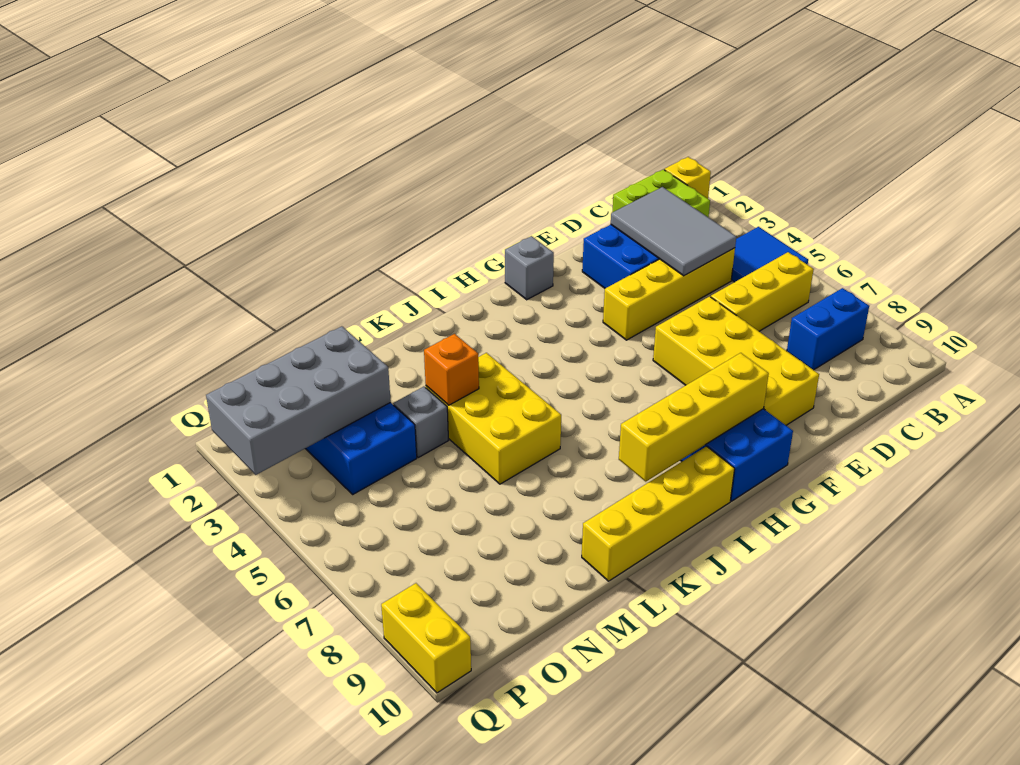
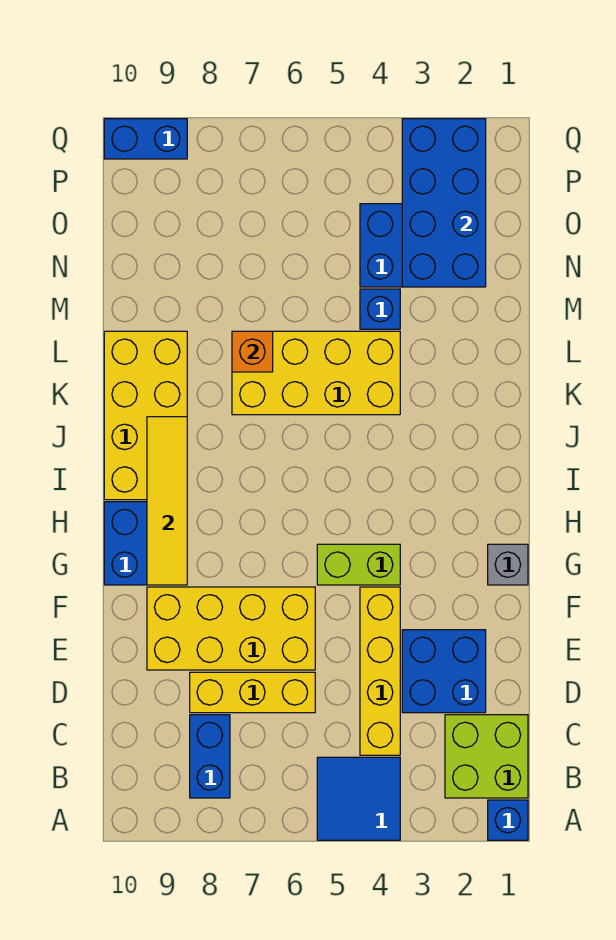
yellow brick A1 level 1 -> blue brick A1 level 1
yellow brick B6:D6 level 1 -> yellow brick D6:D8 level 1
grey tile C2:D4 level 2 -> none
none -> lime brick G4:G5 level 1
yellow brick G9:J9 level 2 -> yellow tile G9:J9 level 2
yellow brick I10:L10 level 1 -> yellow brick I9:L10 level 1
yellow brick K4:L6 level 1 -> yellow brick K4:L7 level 1
orange brick L4 level 2 -> orange brick L7 level 2
grey brick M4 level 1 -> blue brick M4 level 1
grey brick N2:Q3 level 2 -> blue brick N2:Q3 level 2
yellow brick Q9:Q10 level 1 -> blue brick Q9:Q10 level 1

